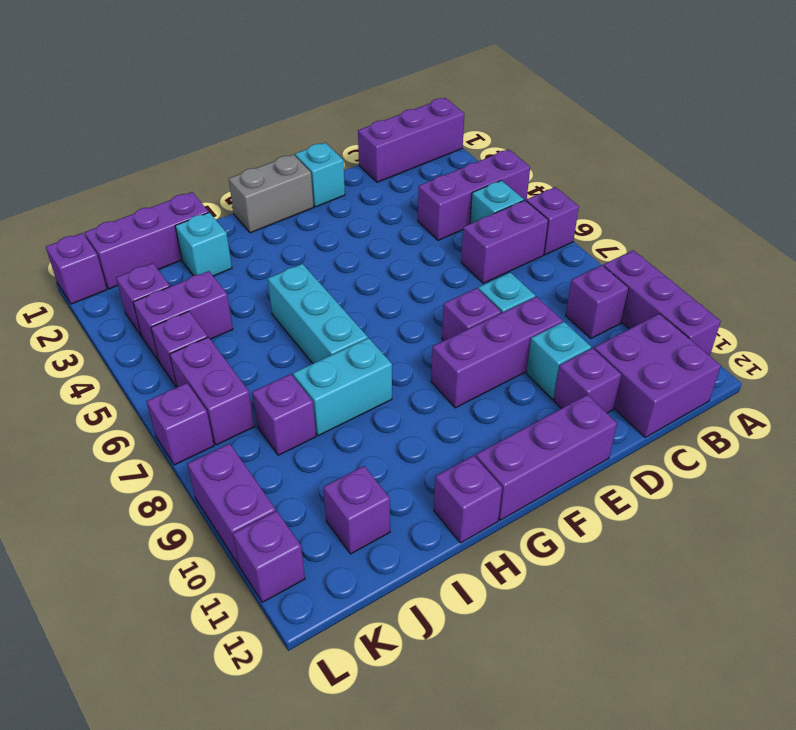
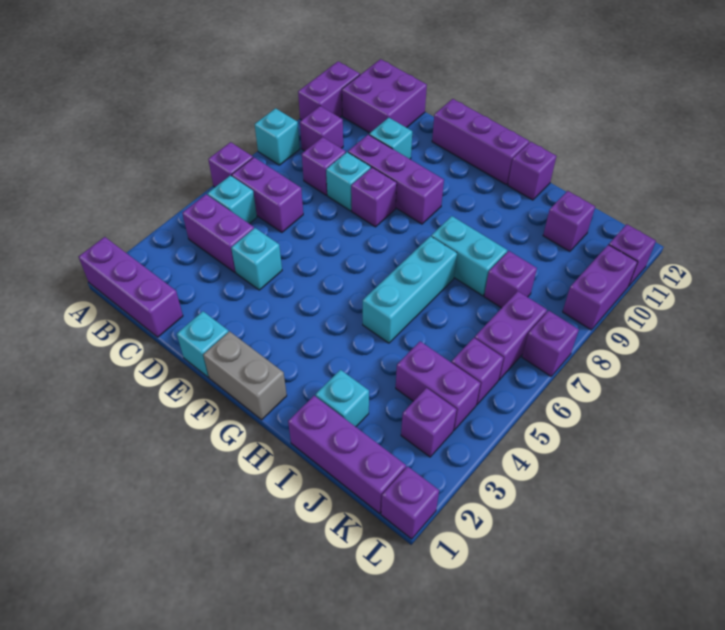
purple brick A4:C4 level 1 -> purple brick B4:C4 level 1
none -> cyan brick A8 level 1
purple brick A9:A11 level 1 -> purple brick A10:A11 level 1
none -> cyan brick D4 level 1
purple brick D11 level 1 -> purple brick C8 level 1

